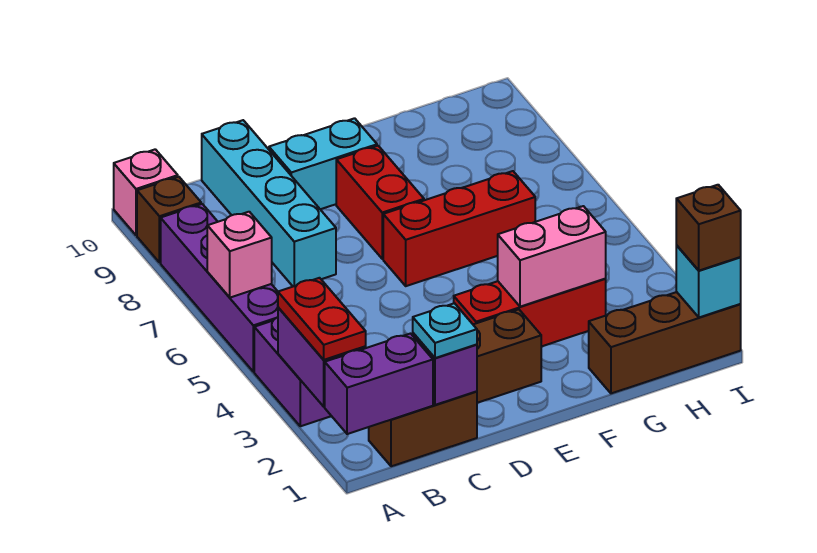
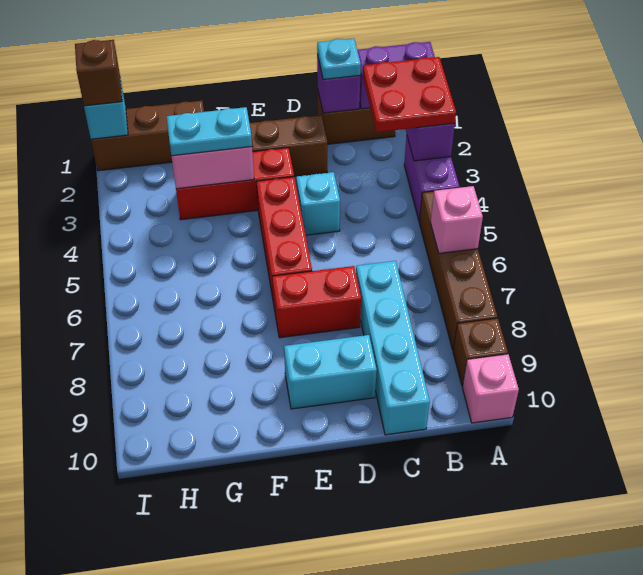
red plate A2:A3 level 3 -> red plate A2:B3 level 3
purple brick A5:A8 level 1 -> brown brick A5:A8 level 1
none -> cyan brick D4 level 1
red brick E6:G6 level 1 -> red brick E4:E6 level 1
red brick E7:E8 level 1 -> red brick D7:E7 level 1
none -> cyan plate F3:G3 level 3

